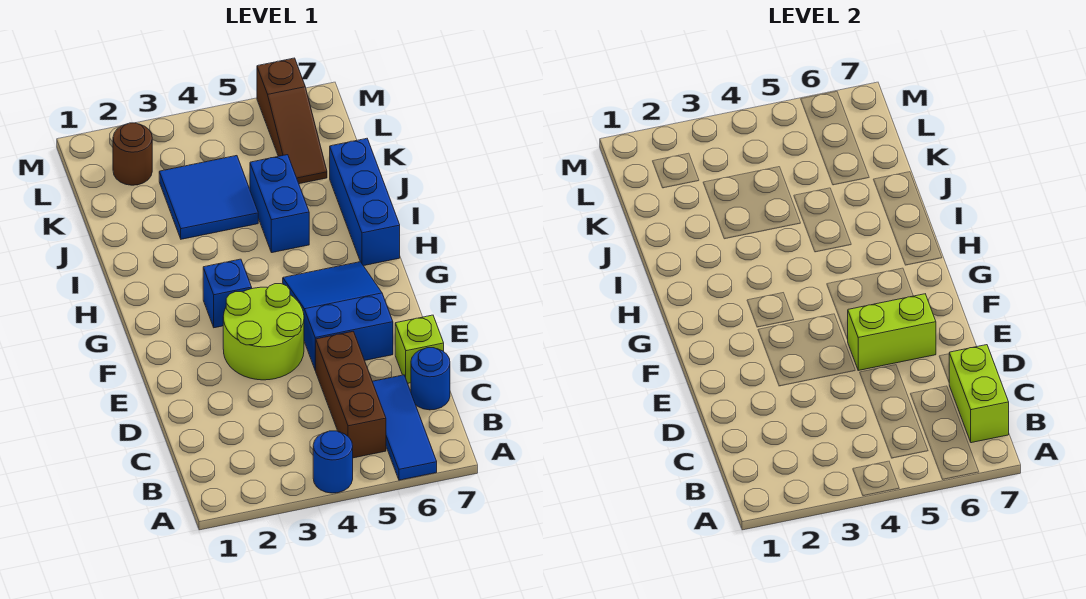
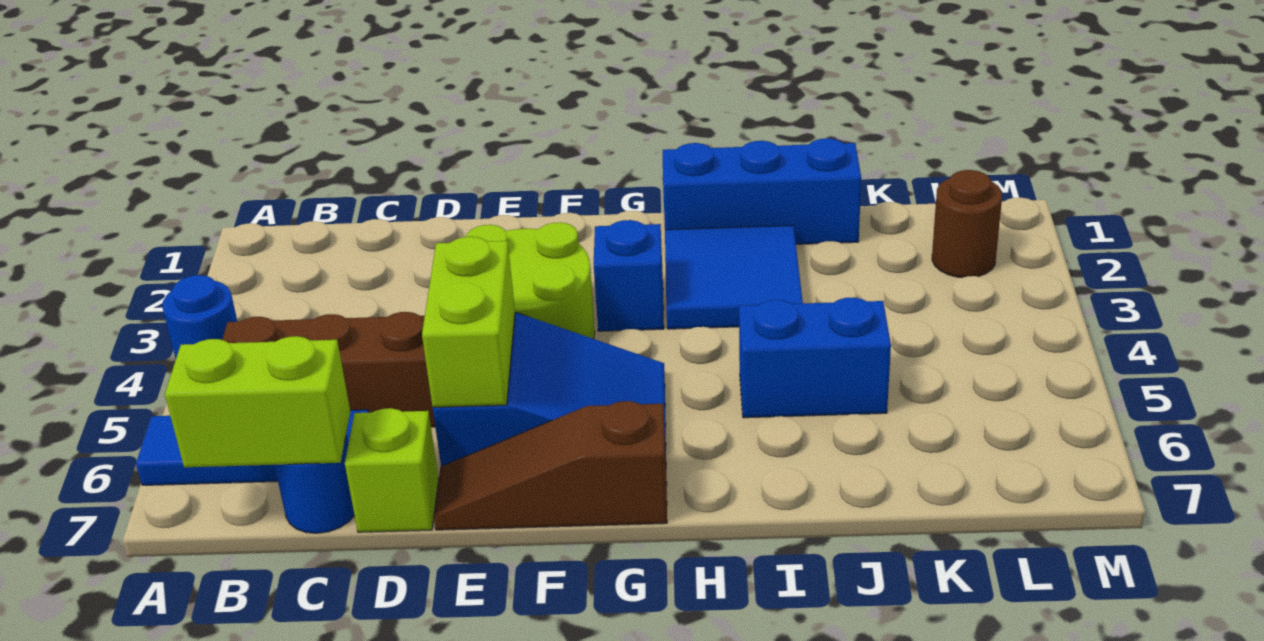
blue brick H7:J7 level 1 -> blue brick H1:J1 level 1
blue tile J3:K4 level 1 -> blue tile H2:I3 level 1
brown slope K6:M6 level 1 top M -> brown slope E7:G7 level 1 top G

